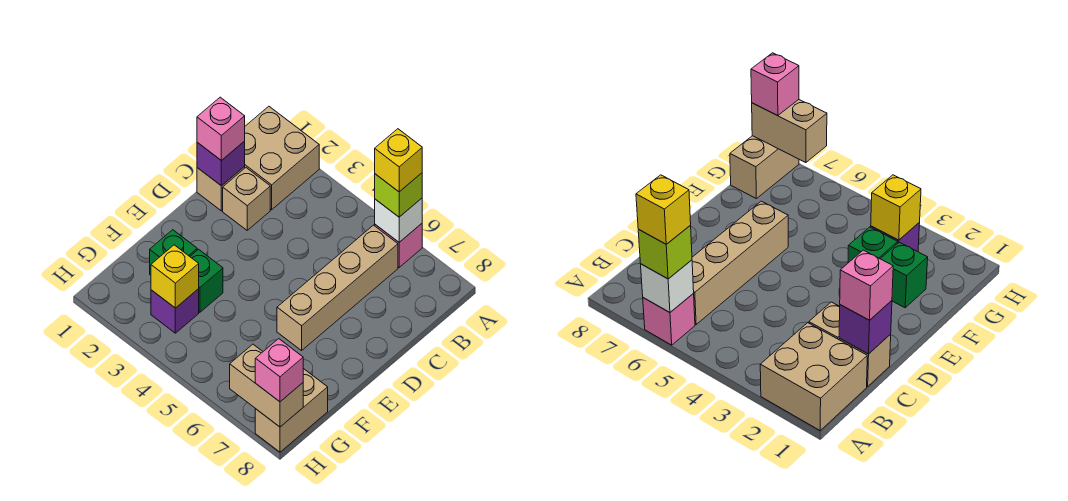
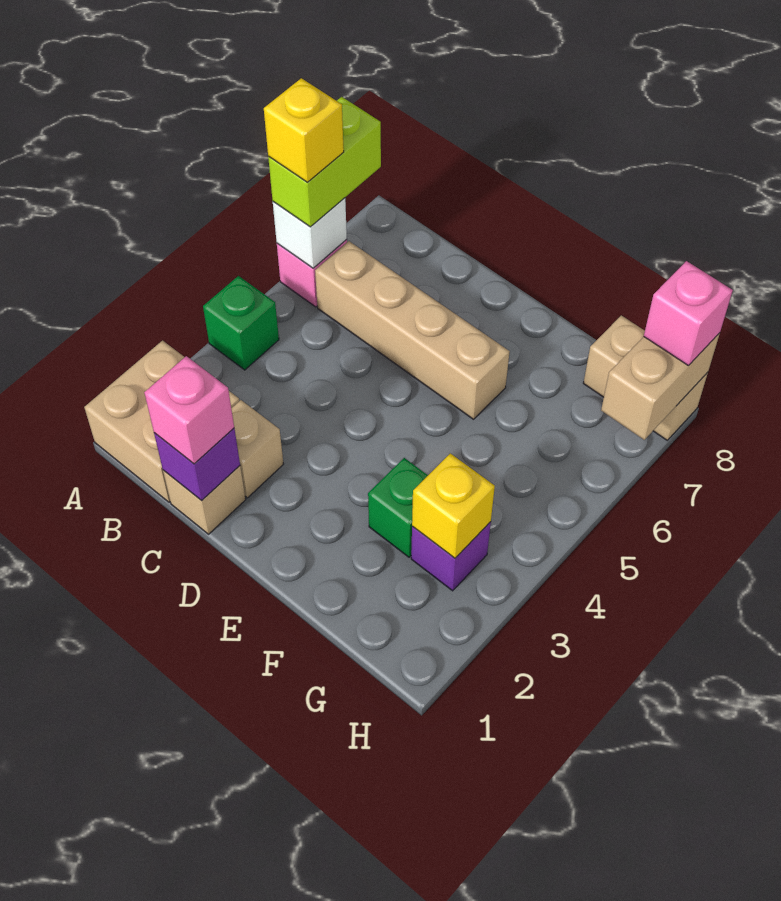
lime brick A6 level 3 -> lime brick A6:A7 level 3
green brick F2 level 1 -> green brick A4 level 1

